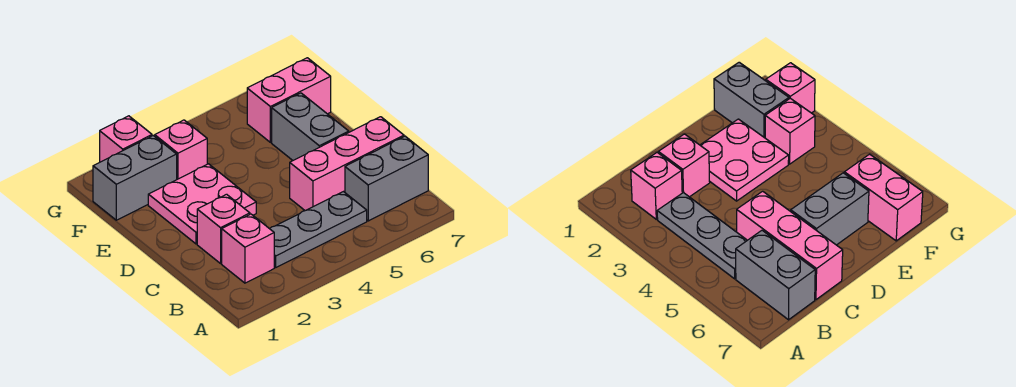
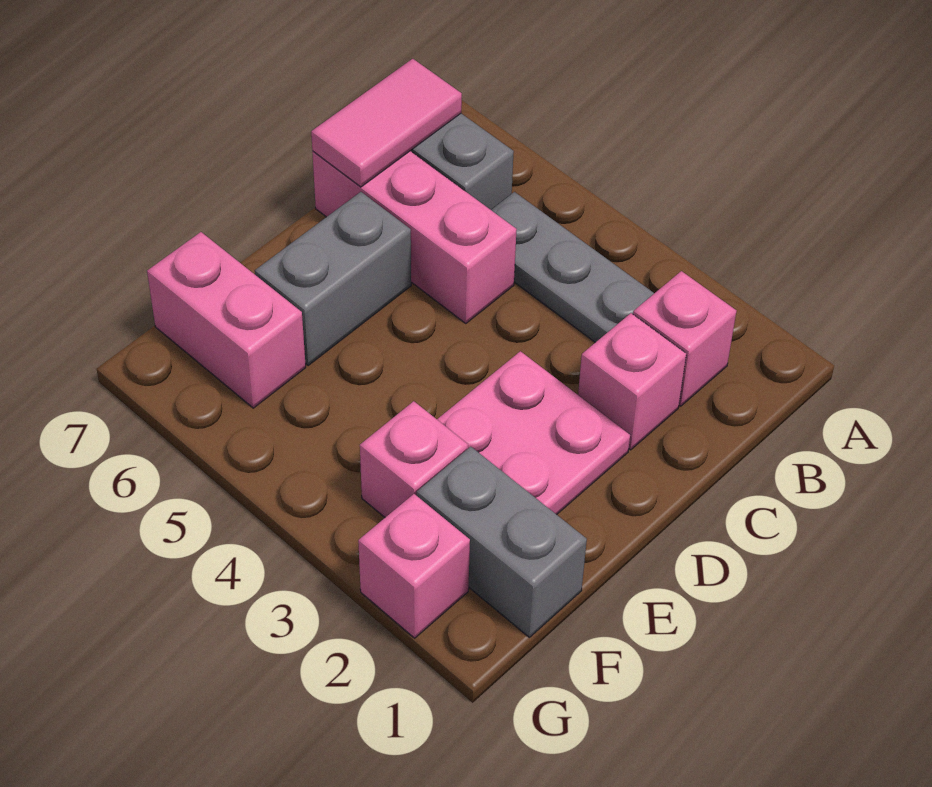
none -> pink tile B7:C7 level 2

